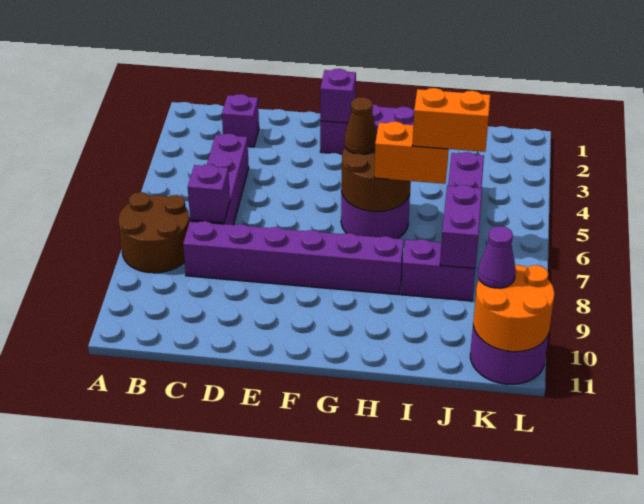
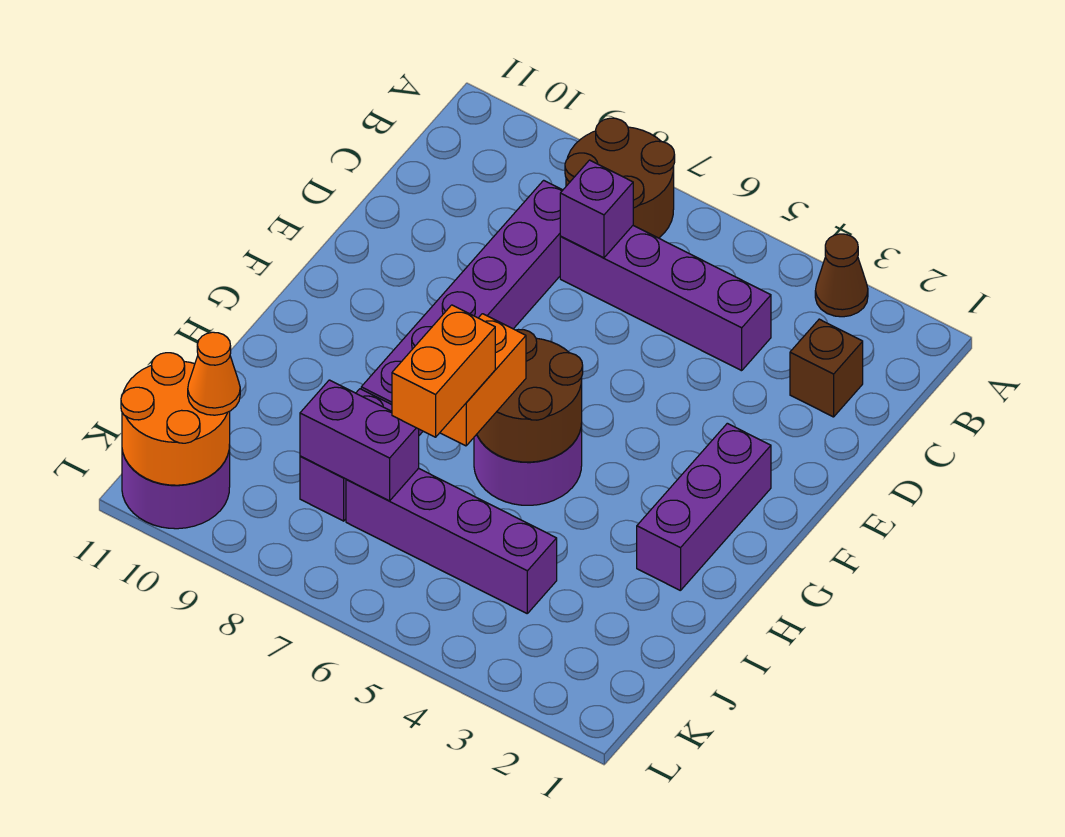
purple brick C2 level 1 -> brown brick C2 level 1
purple brick F2 level 2 -> none
brown cone G5 level 3 -> brown cone A3 level 1
purple cone K10 level 3 -> orange cone K10 level 3

